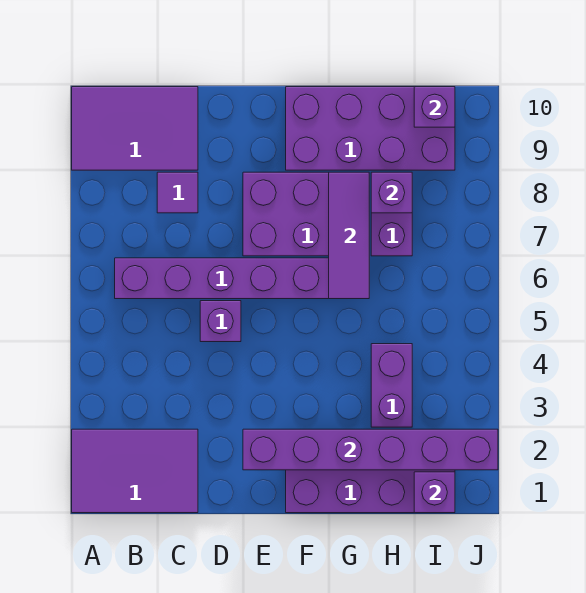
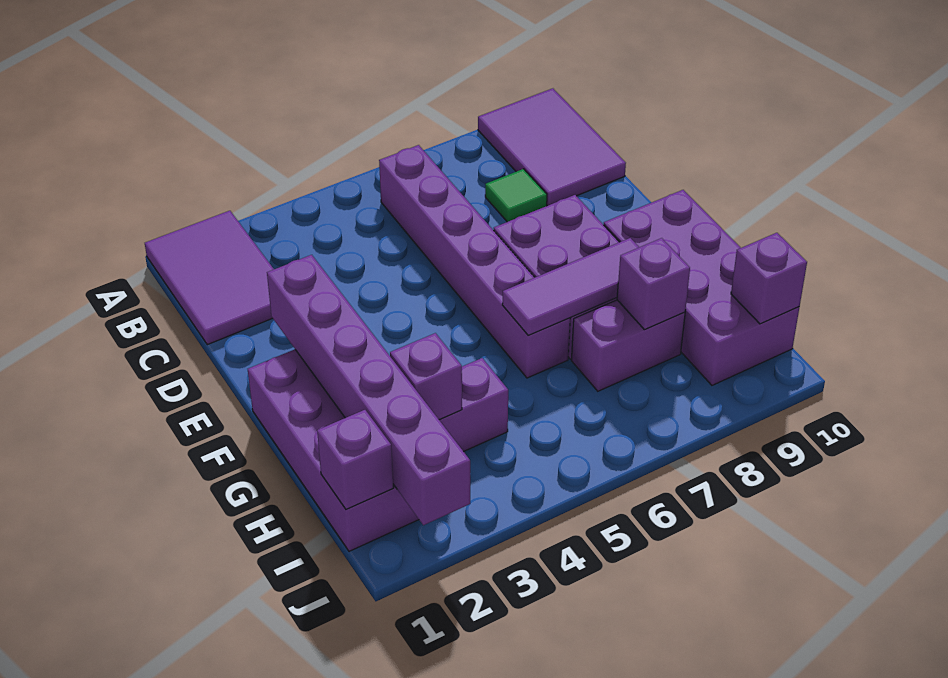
purple tile C8 level 1 -> green tile C8 level 1
purple brick D5 level 1 -> purple brick H3 level 2

